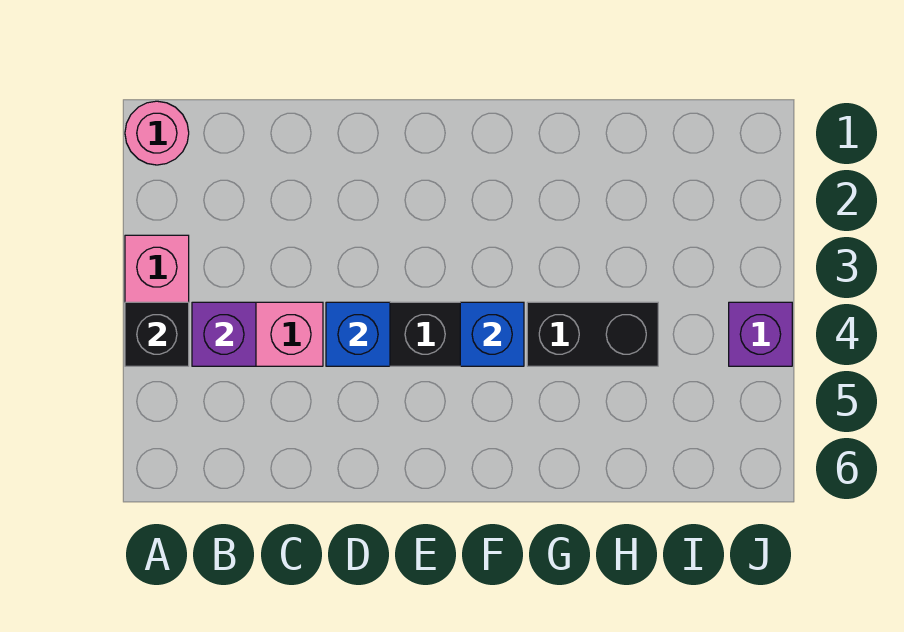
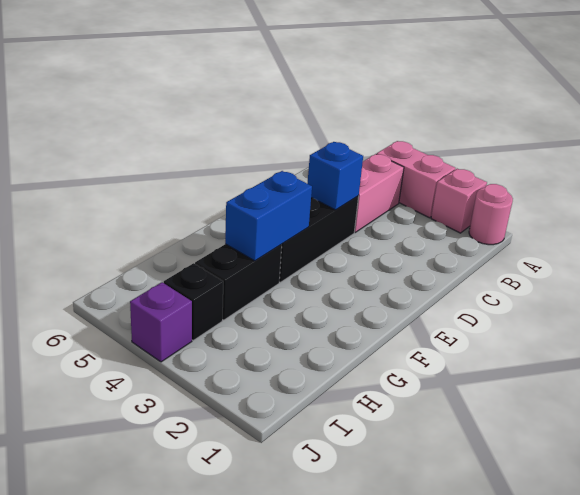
none -> pink brick A2 level 1
black brick A4 level 2 -> black brick I4 level 1
purple brick B4 level 2 -> none
blue brick F4 level 2 -> blue brick F4:G4 level 2

